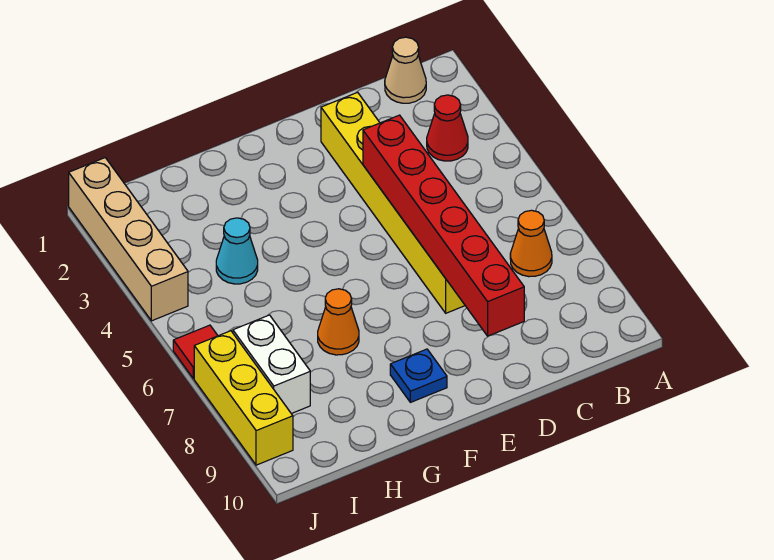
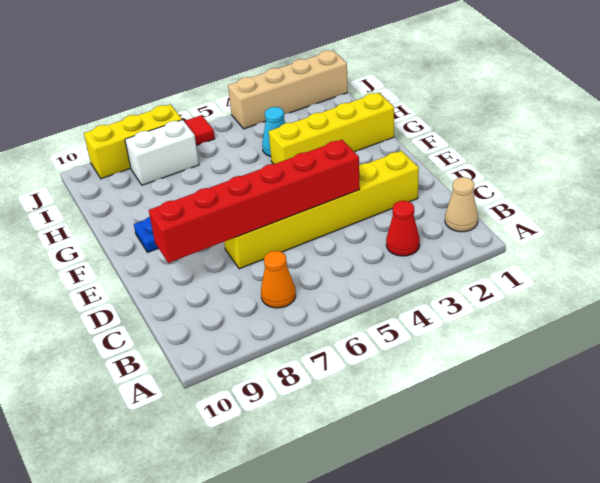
none -> yellow brick G1:G4 level 1
orange cone G7 level 1 -> none

